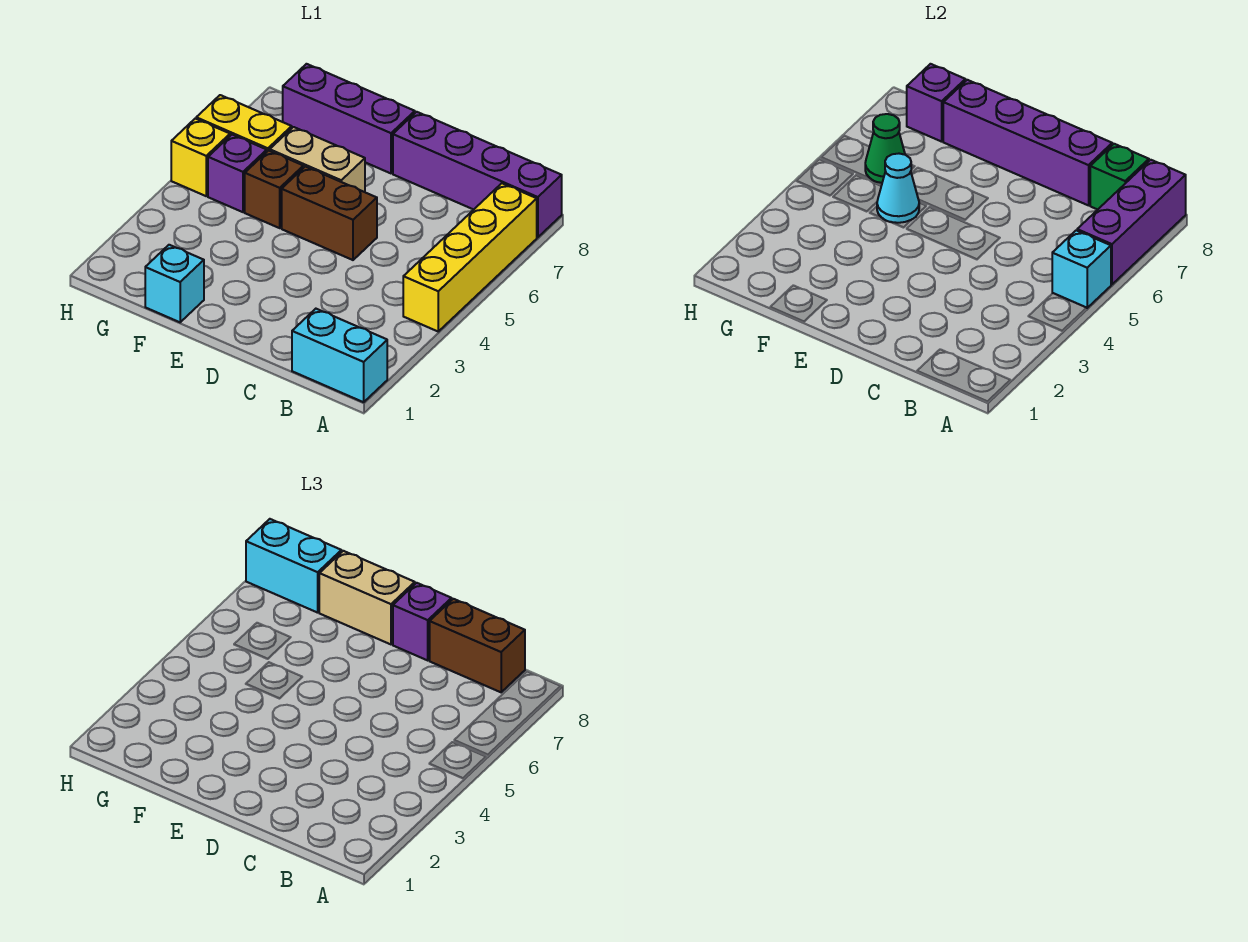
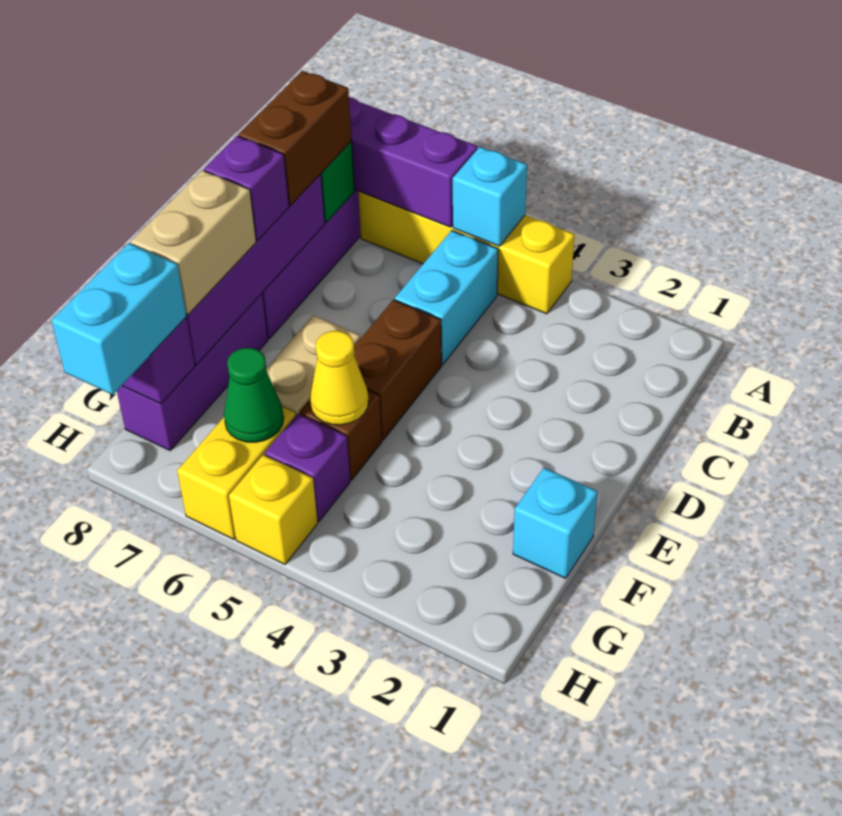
cyan brick A1:B1 level 1 -> cyan brick B5:C5 level 1
cyan cone F5 level 2 -> yellow cone F5 level 2

